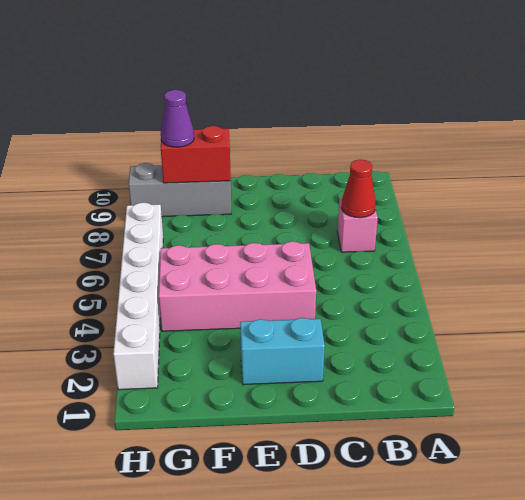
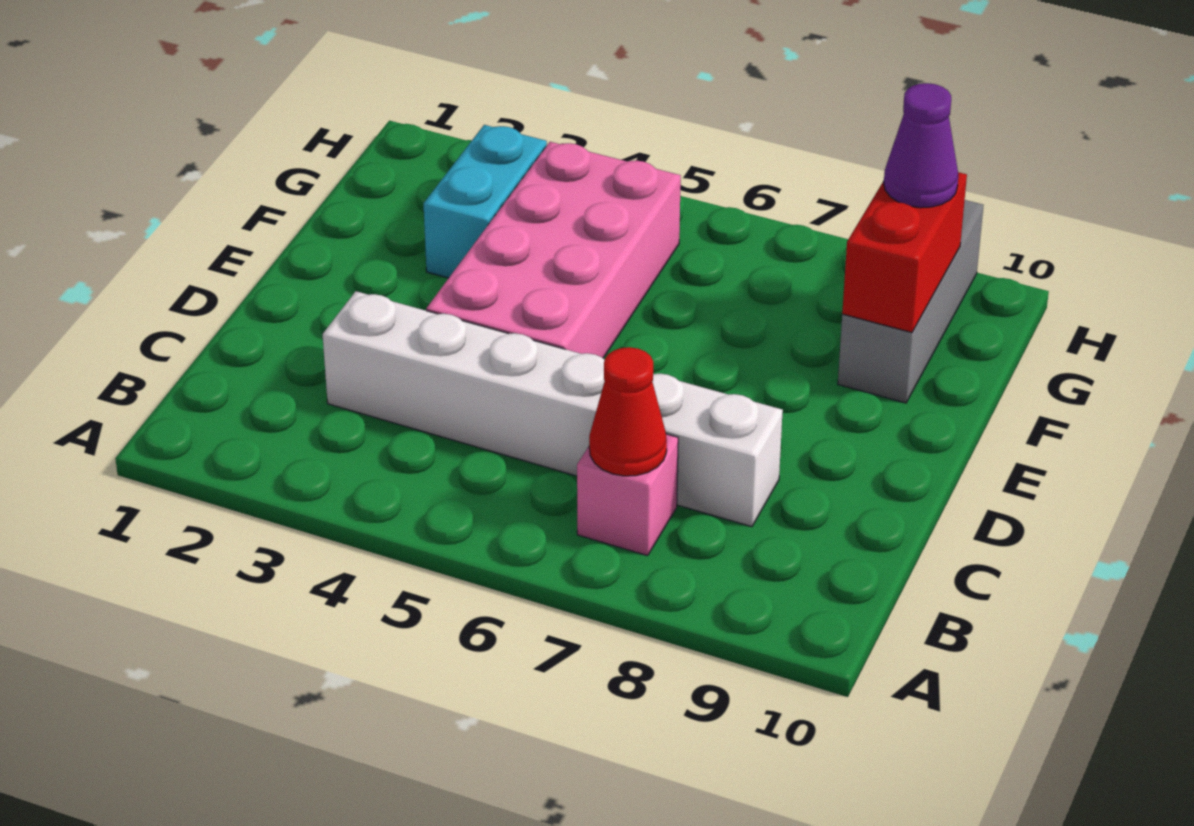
cyan brick D2:E2 level 1 -> cyan brick F3:G3 level 1
white brick H2:H7 level 1 -> white brick C3:C8 level 1

